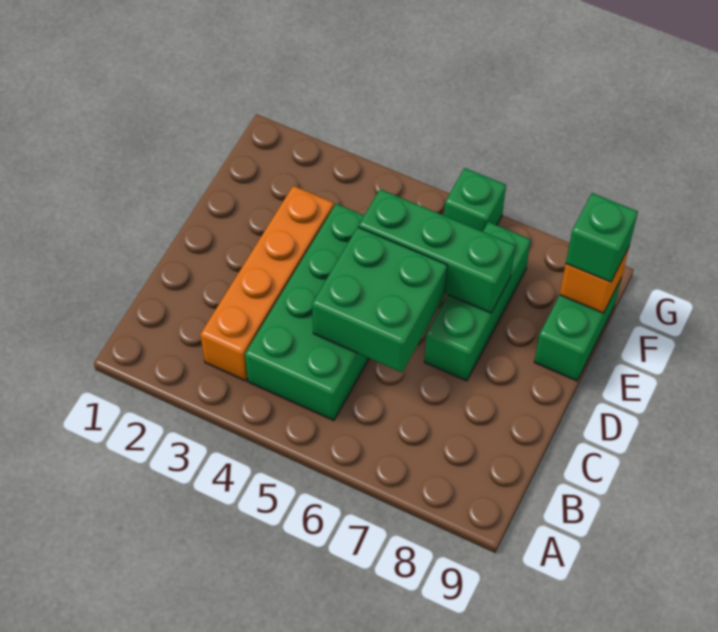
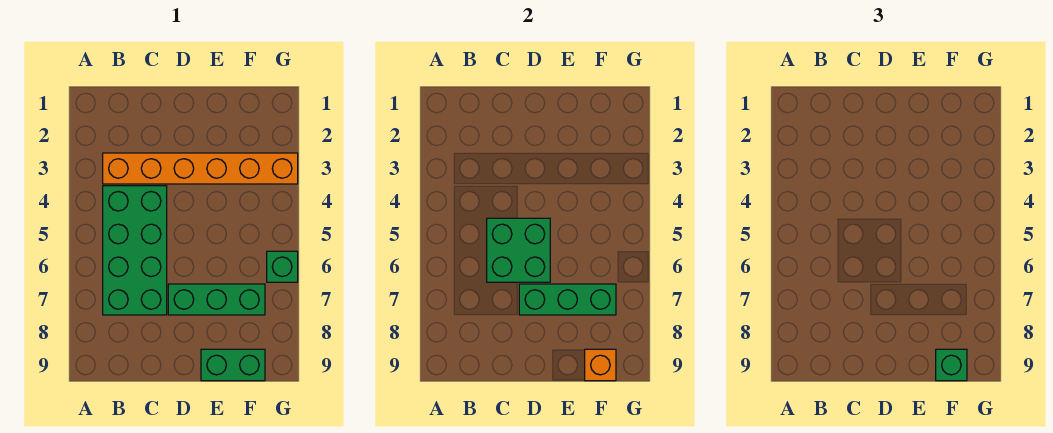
orange brick B3:E3 level 1 -> orange brick B3:G3 level 1
green brick B4:E5 level 1 -> green brick B4:C7 level 1
green brick E5:E7 level 2 -> green brick D7:F7 level 2

